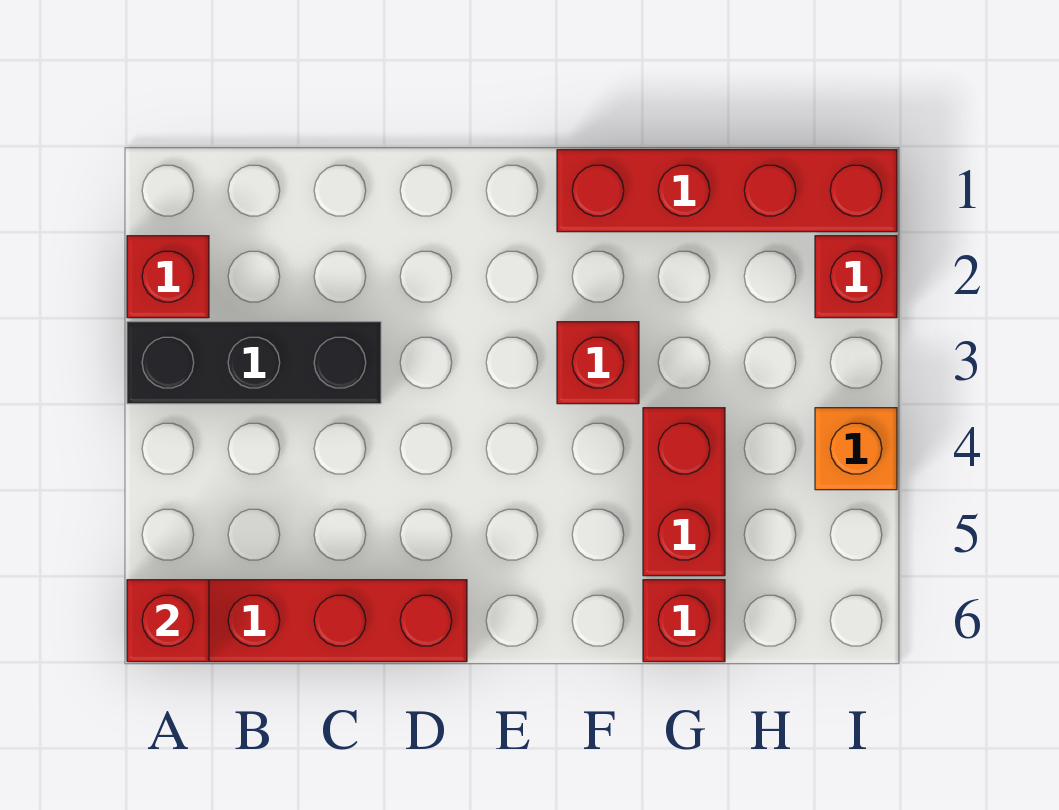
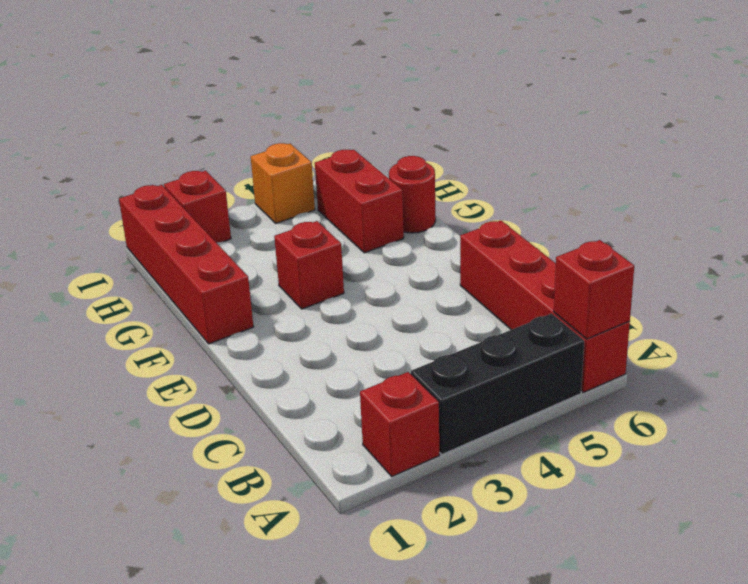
black brick A3:C3 level 1 -> black brick A3:A5 level 1
red brick G4:G5 level 1 -> red brick G5:H5 level 1
red brick G6 level 1 -> red round brick G6 level 1

